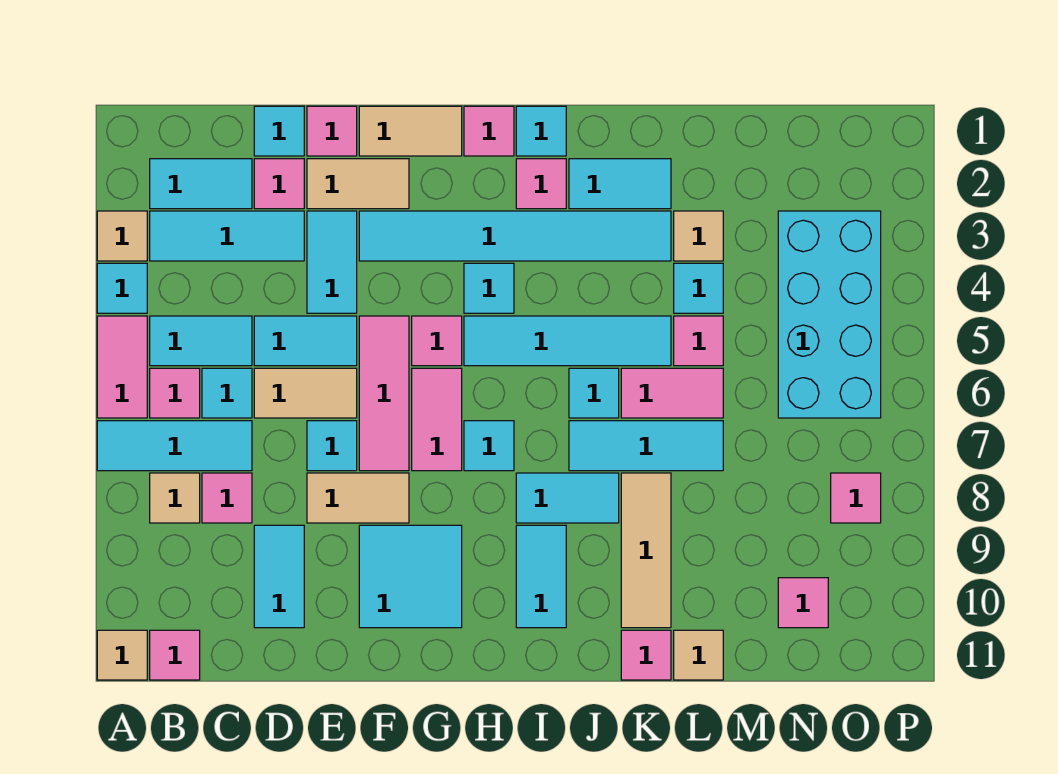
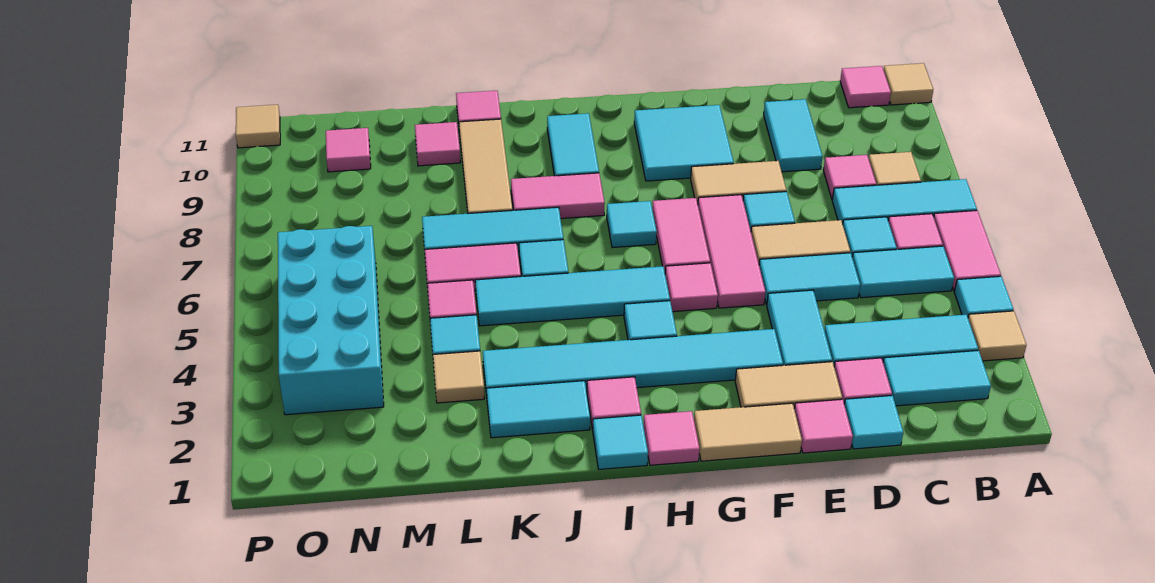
cyan tile I8:J8 level 1 -> pink tile I8:J8 level 1
tan tile L11 level 1 -> tan tile P11 level 1
pink tile O8 level 1 -> pink tile L10 level 1

